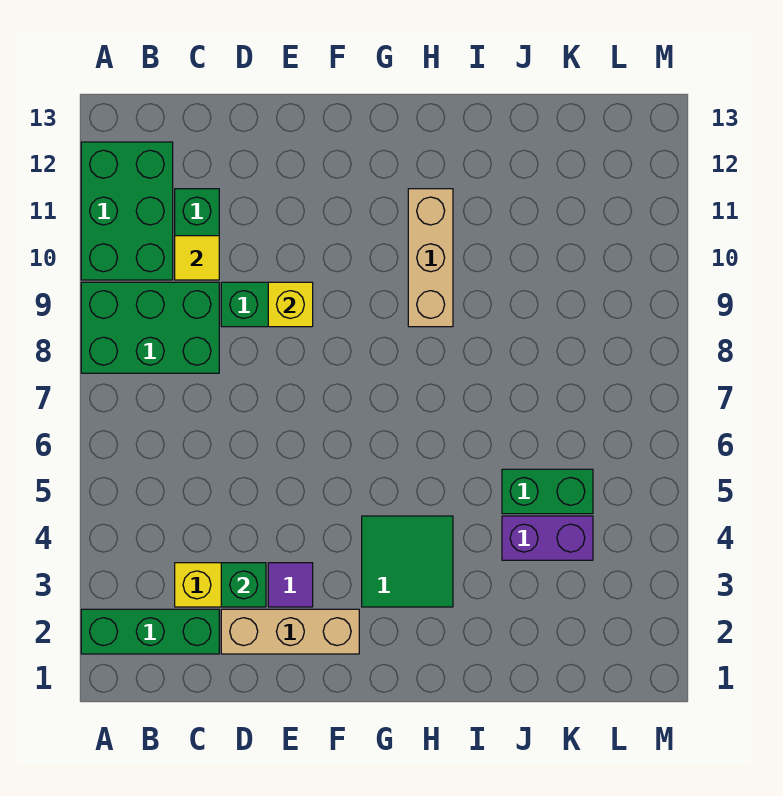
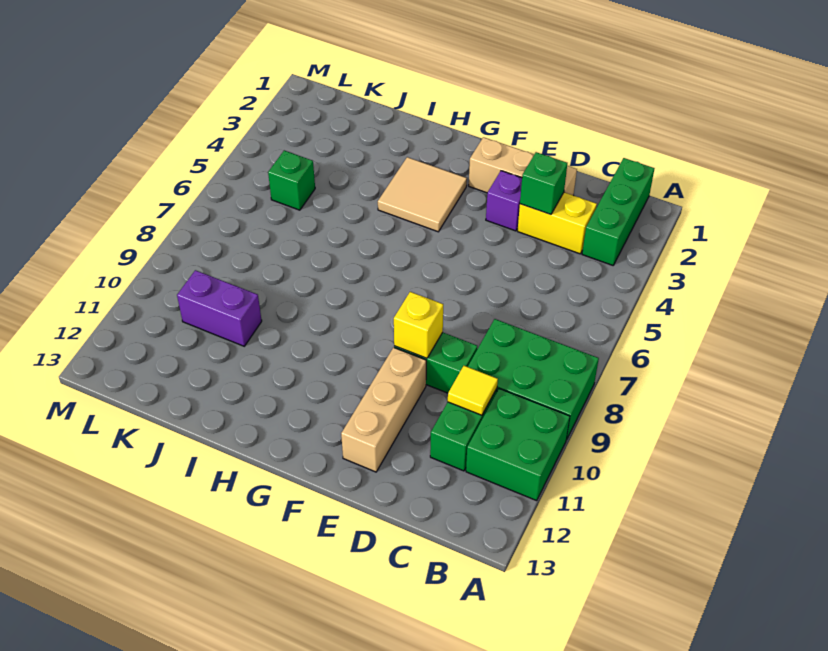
green brick A2:C2 level 1 -> green brick B1:B3 level 1
green brick A10:B12 level 1 -> green brick A10:B11 level 1
purple tile E3 level 1 -> purple brick E3 level 1
green tile G3:H4 level 1 -> tan tile G3:H4 level 1
tan brick H9:H11 level 1 -> tan brick E10:E12 level 1
purple brick J4:K4 level 1 -> purple brick J10:K10 level 1
green brick J5:K5 level 1 -> green brick K5 level 1

